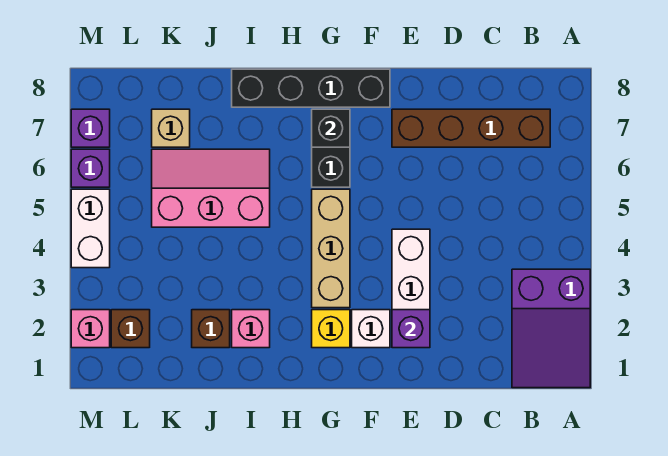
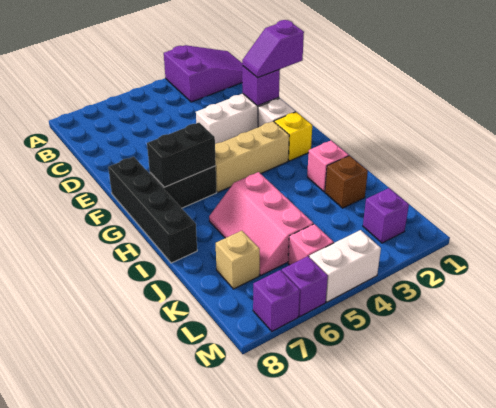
brown brick B7:E7 level 1 -> none
none -> purple slope E1:E2 level 3 top 1
black brick G7 level 2 -> black brick G6:G7 level 2
brown brick L2 level 1 -> purple brick L2 level 1
pink brick M2 level 1 -> pink brick L5 level 1

